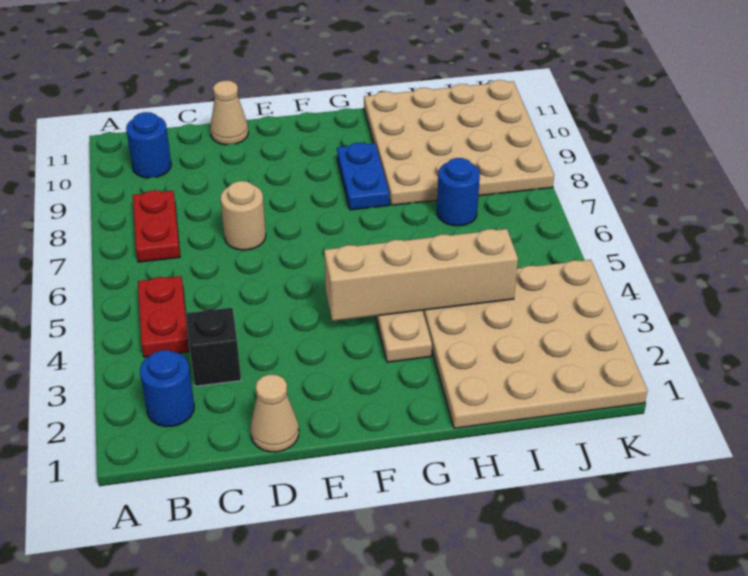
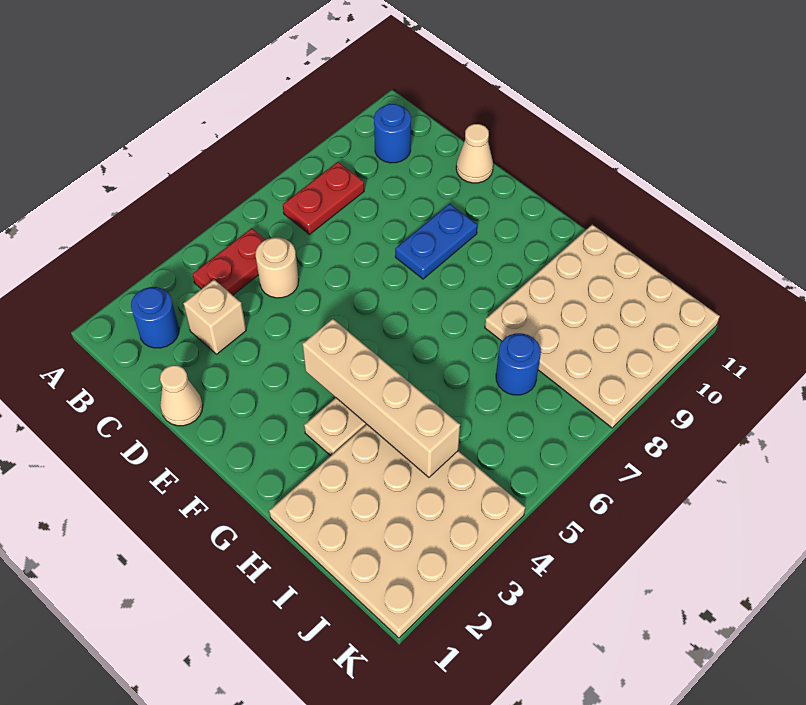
black brick C3 level 1 -> tan brick C3 level 1
tan round brick D7 level 1 -> tan round brick C5 level 1
blue plate G8:G9 level 1 -> blue plate E8:E9 level 1

